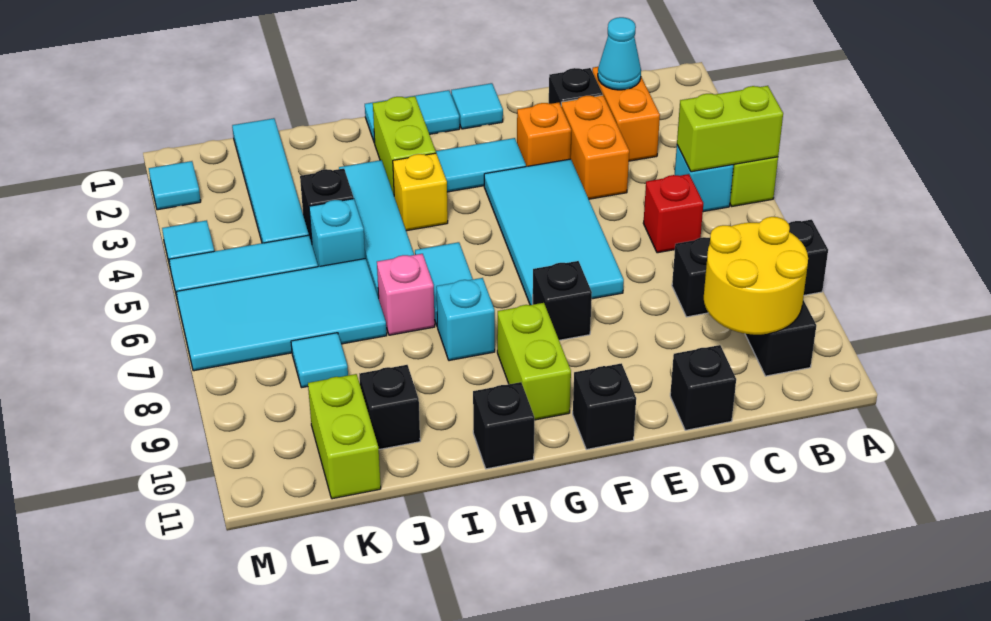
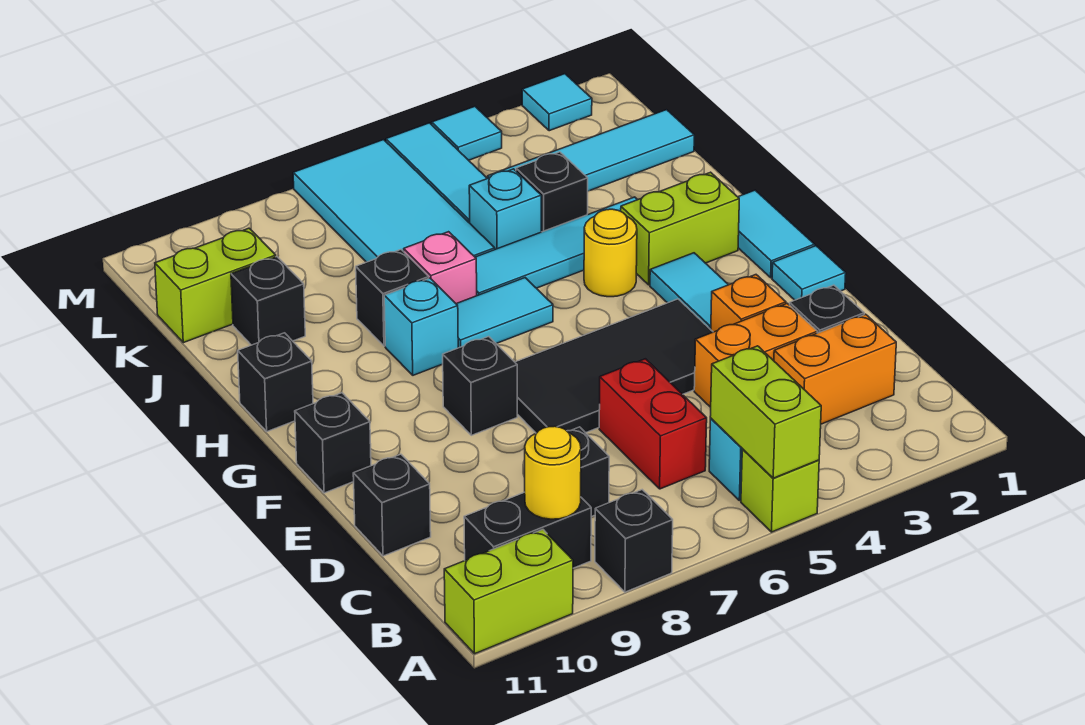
yellow round brick B9:C10 level 2 -> yellow round brick B9 level 2
cyan cone C2 level 2 -> none
red brick C6 level 1 -> red brick C6:D6 level 1
cyan tile E4:F7 level 1 -> black tile E4:F7 level 1
lime brick G9:G10 level 1 -> lime brick A10:A11 level 1
yellow brick H4 level 1 -> yellow round brick H4 level 1
none -> black brick I8 level 1
cyan tile K8 level 1 -> none

